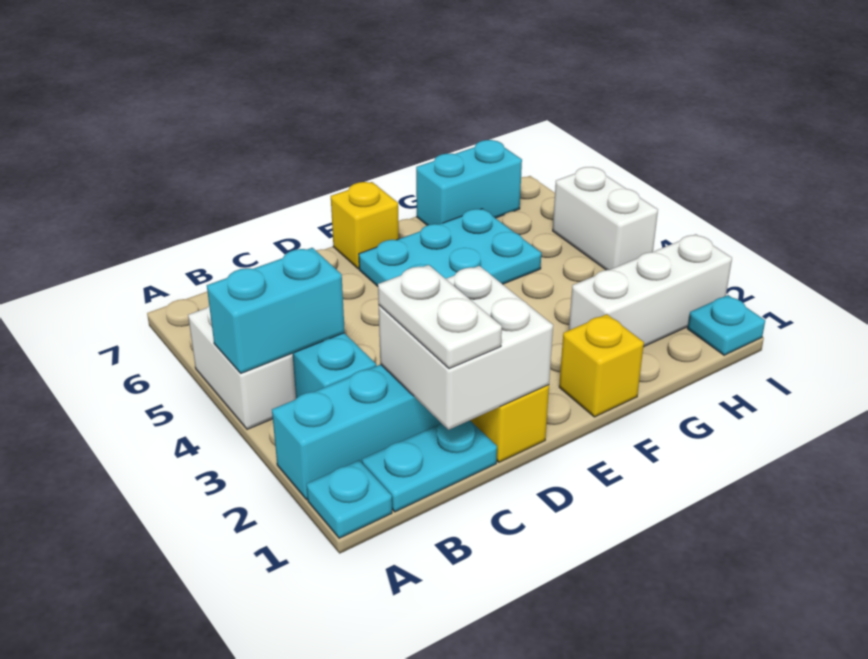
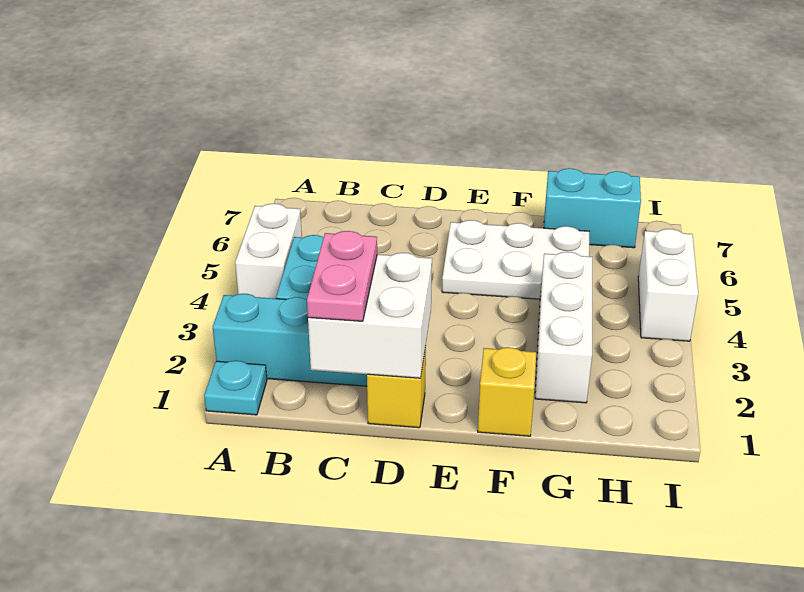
cyan brick A4:B4 level 2 -> none
cyan plate B1:C1 level 1 -> none
white plate C1:C2 level 3 -> pink plate C1:C2 level 3
cyan plate E5:G6 level 1 -> white plate E5:G6 level 1
yellow brick E7 level 1 -> none
white brick G2:I2 level 1 -> white brick G2:G4 level 1
cyan plate I1 level 1 -> none

